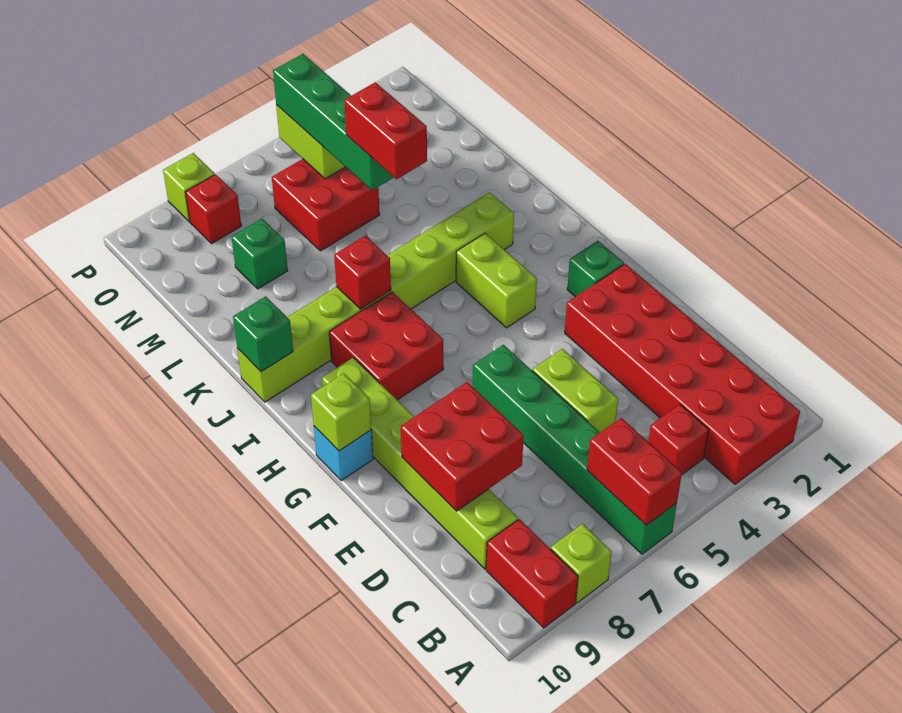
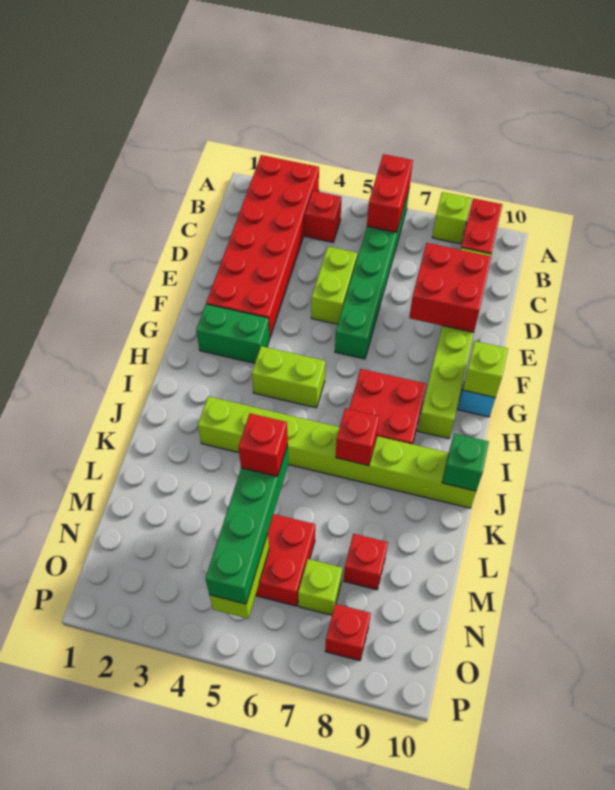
green brick G2 level 1 -> green brick G2:G3 level 1
lime brick H4:I4 level 1 -> lime brick H4:H5 level 1
red brick K5:L5 level 4 -> red brick L5 level 4
green brick M8 level 1 -> red brick M8 level 1
lime brick P8 level 1 -> lime brick N7 level 1

